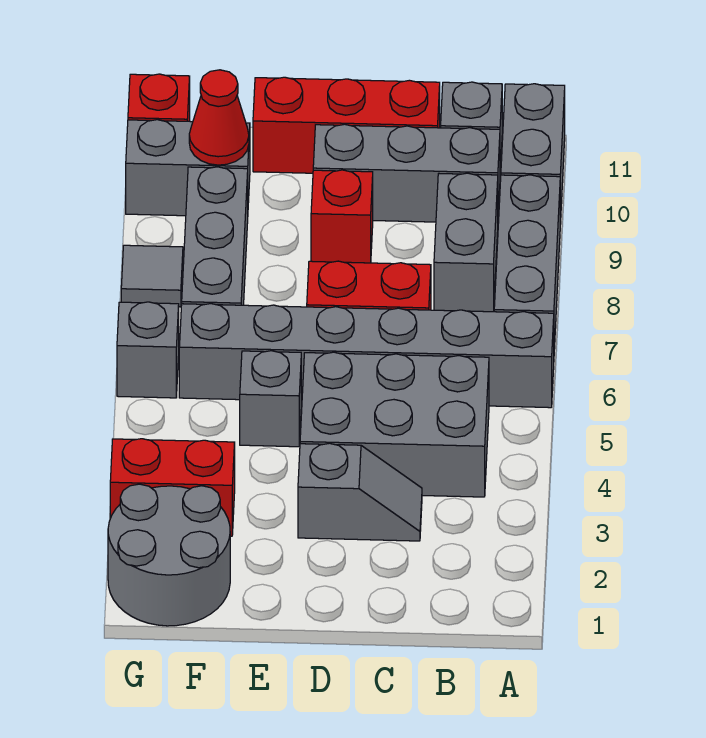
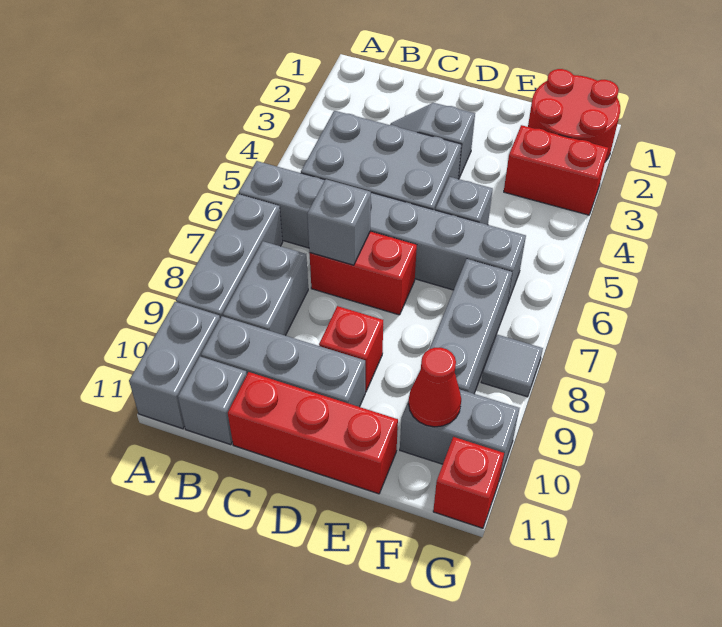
grey round brick F1:G2 level 1 -> red round brick F1:G2 level 1
grey brick G6 level 1 -> grey brick C7 level 2

